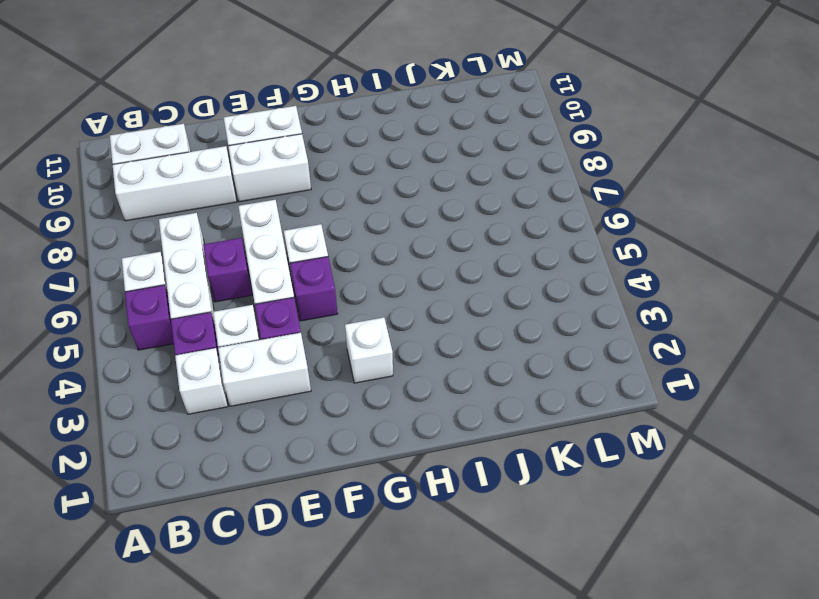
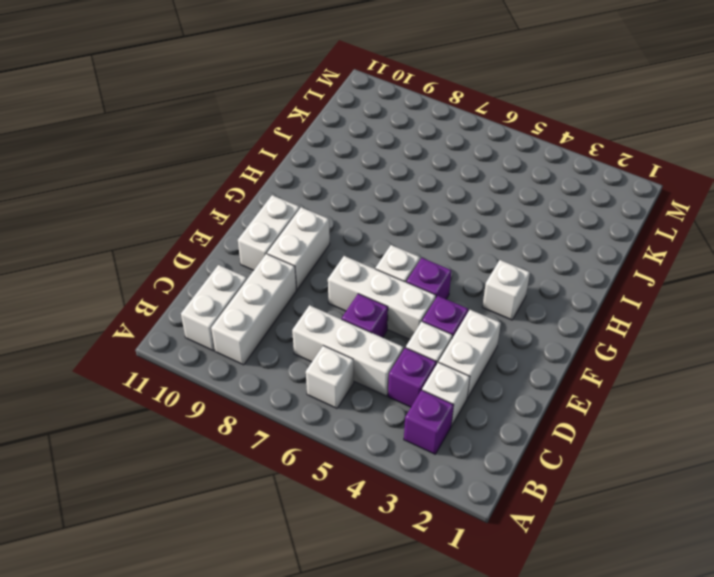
purple brick B5 level 1 -> purple brick B3 level 1

